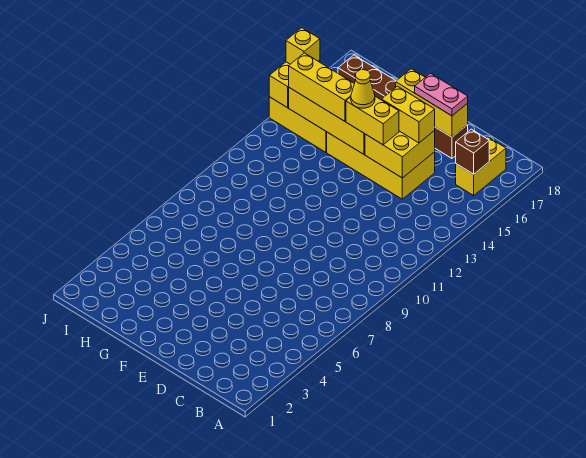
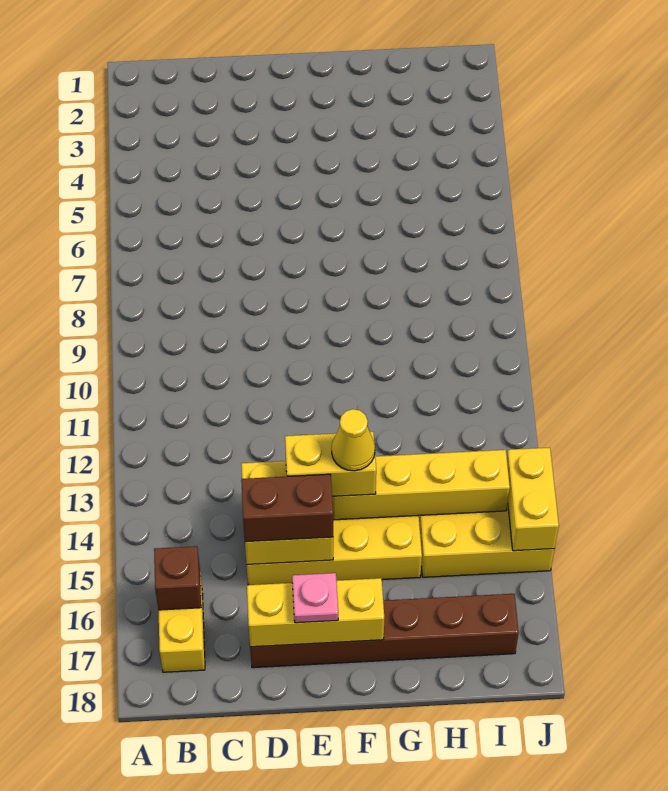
yellow brick D15:E15 level 3 -> brown brick D15:E15 level 3
pink plate D17:E17 level 3 -> pink plate E17 level 3
yellow brick G14:I14 level 3 -> none
yellow brick J15 level 3 -> none

